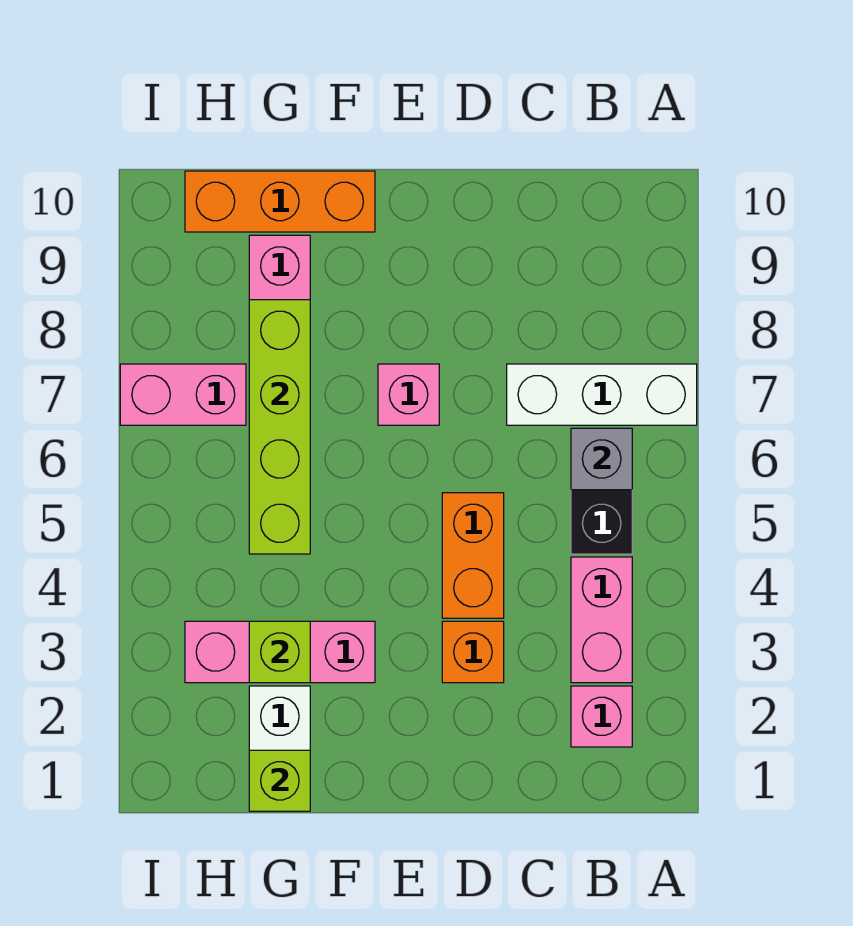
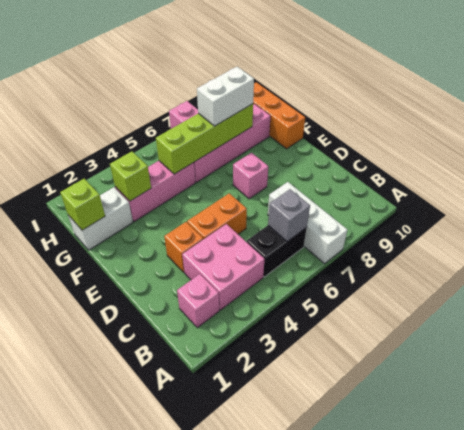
pink brick B3:B4 level 1 -> pink brick B3:C4 level 1
pink brick F3:H3 level 1 -> pink brick G3:G5 level 1
none -> white brick G7:G8 level 3

